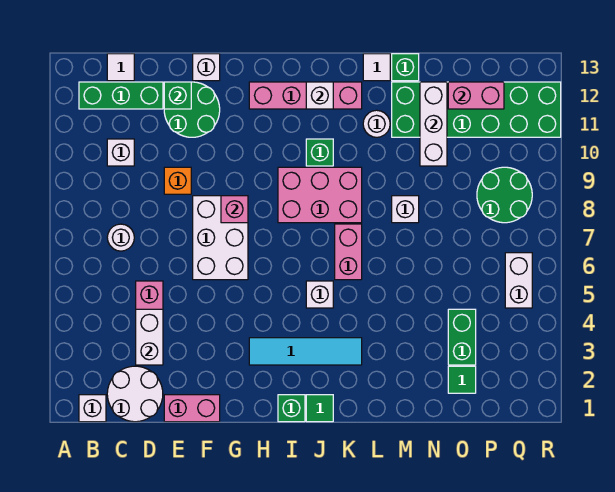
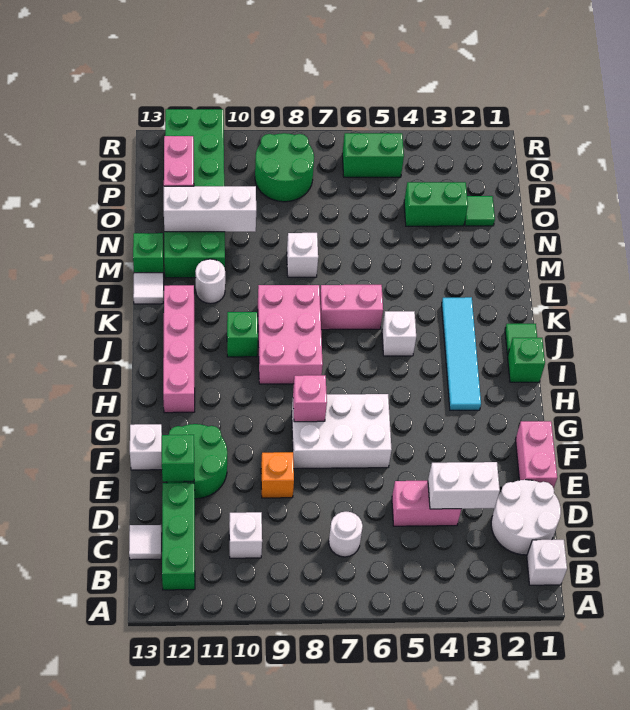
white brick J12 level 2 -> none
white brick Q5:Q6 level 1 -> green brick Q5:Q6 level 1

